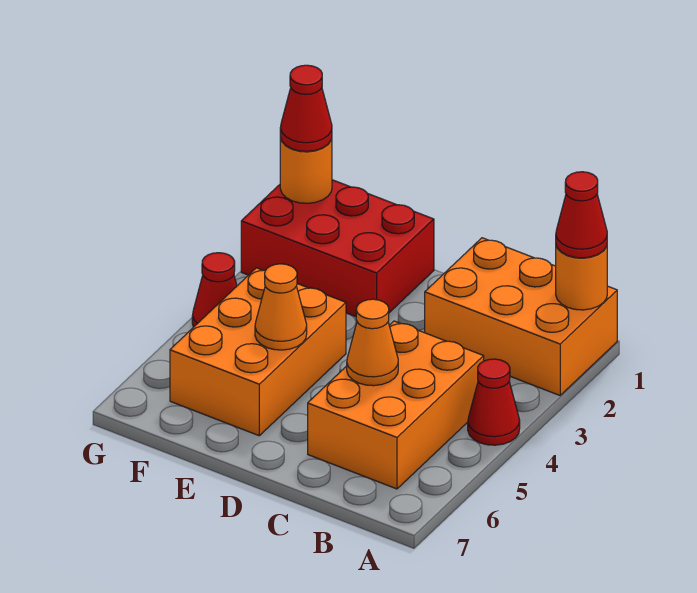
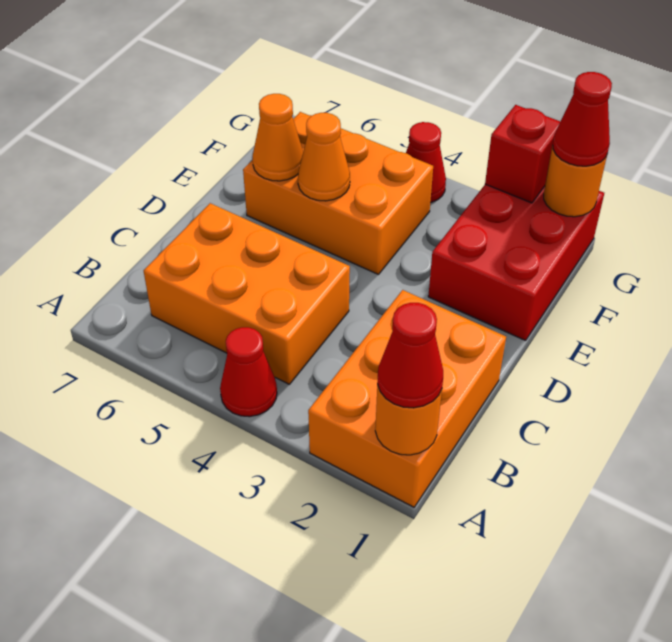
orange cone C5 level 2 -> orange cone E6 level 2
none -> red brick G2 level 2

